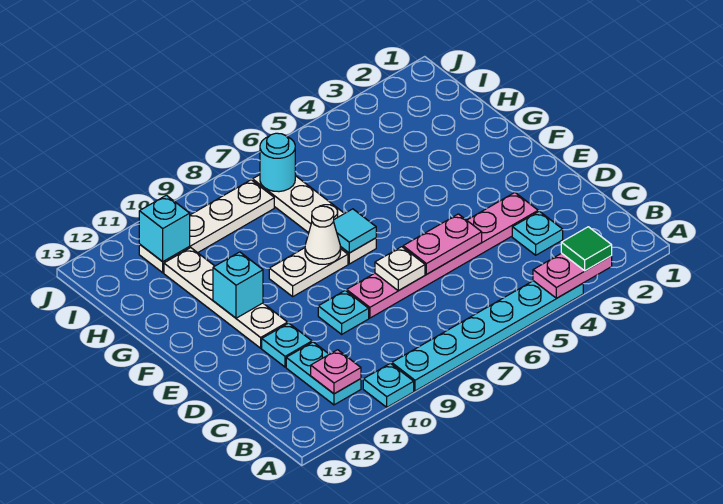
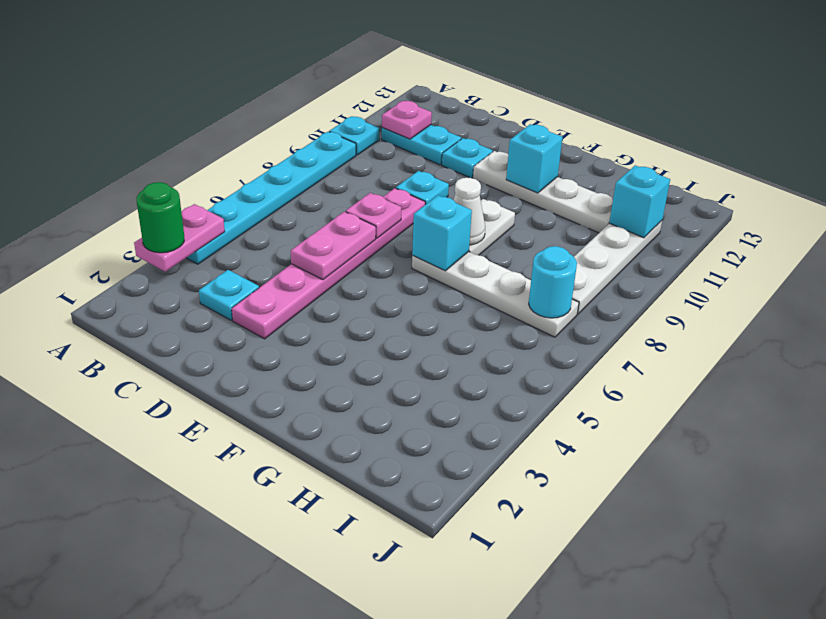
green tile A3 level 3 -> green round brick A3 level 3
white plate D7 level 2 -> pink plate D7 level 2
cyan tile F7 level 2 -> cyan brick F7 level 2

